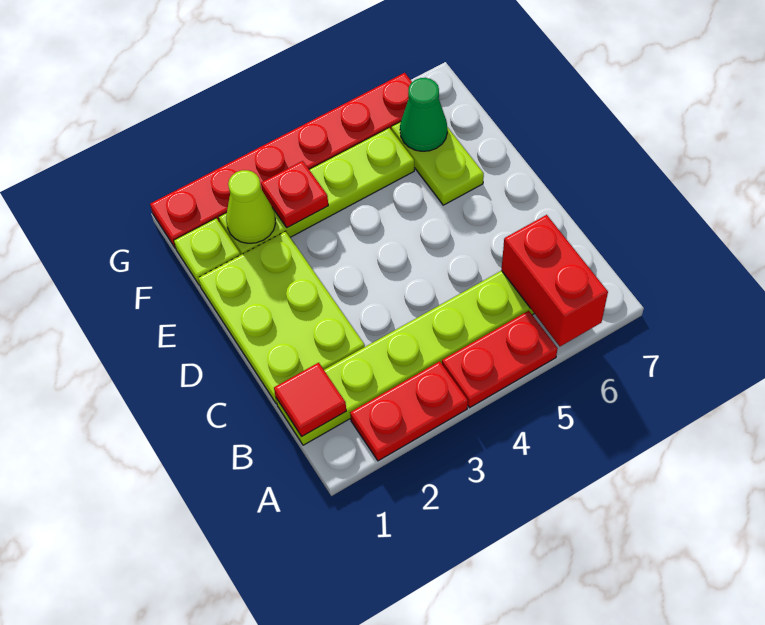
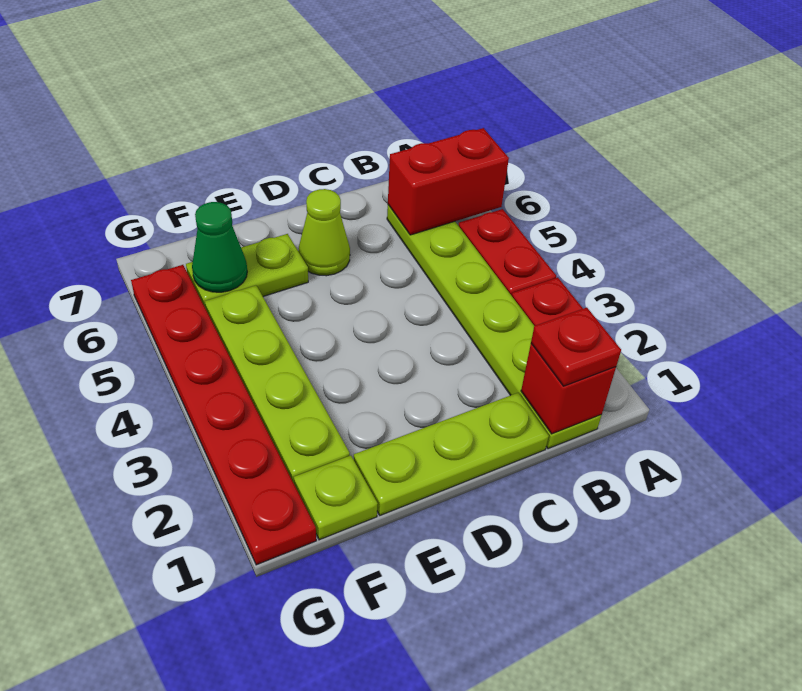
red tile B1 level 2 -> red brick B1 level 2
lime plate C1:E2 level 1 -> lime plate C1:E1 level 1
lime cone F2 level 2 -> lime cone D6 level 1
red plate F3 level 2 -> red plate B1 level 3

